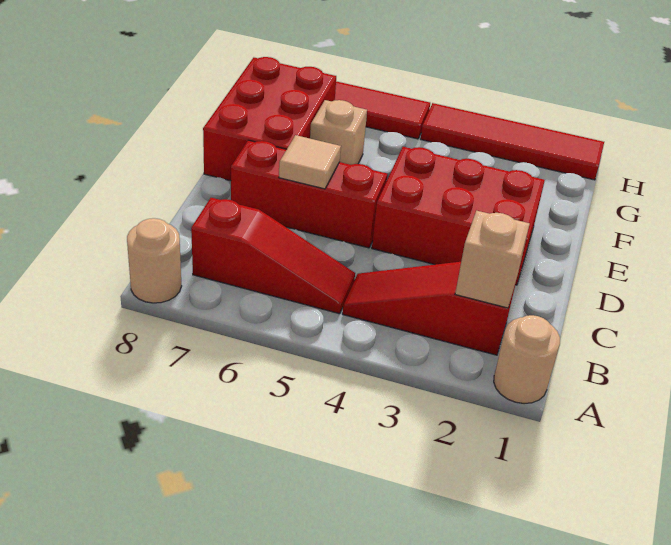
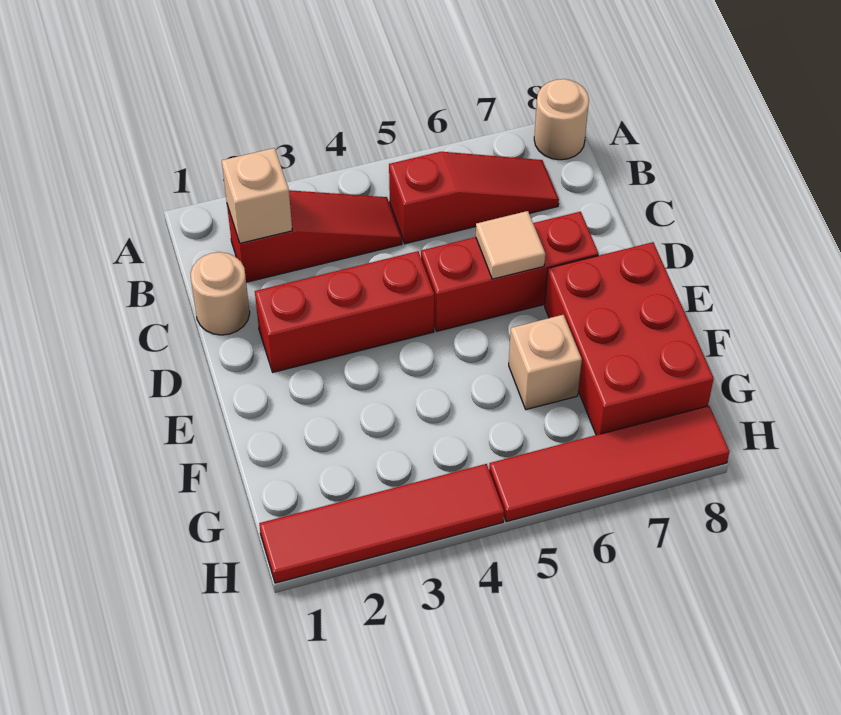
tan round brick A1 level 1 -> tan round brick C1 level 1
red slope B5:B7 level 1 top 7 -> red slope B5:B7 level 1 top 5
red brick D2:E4 level 1 -> red brick D2:D4 level 1

